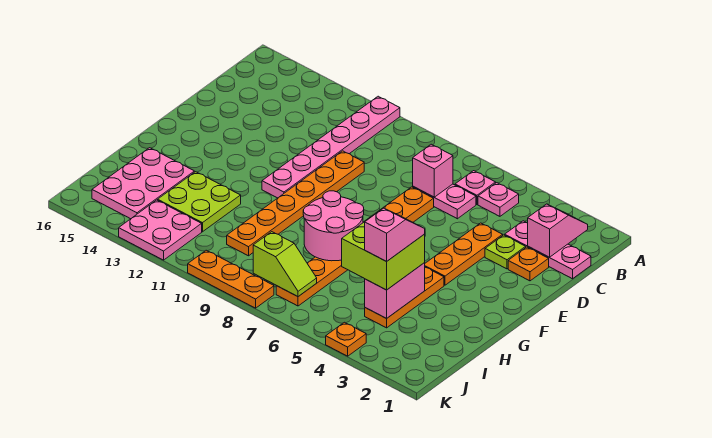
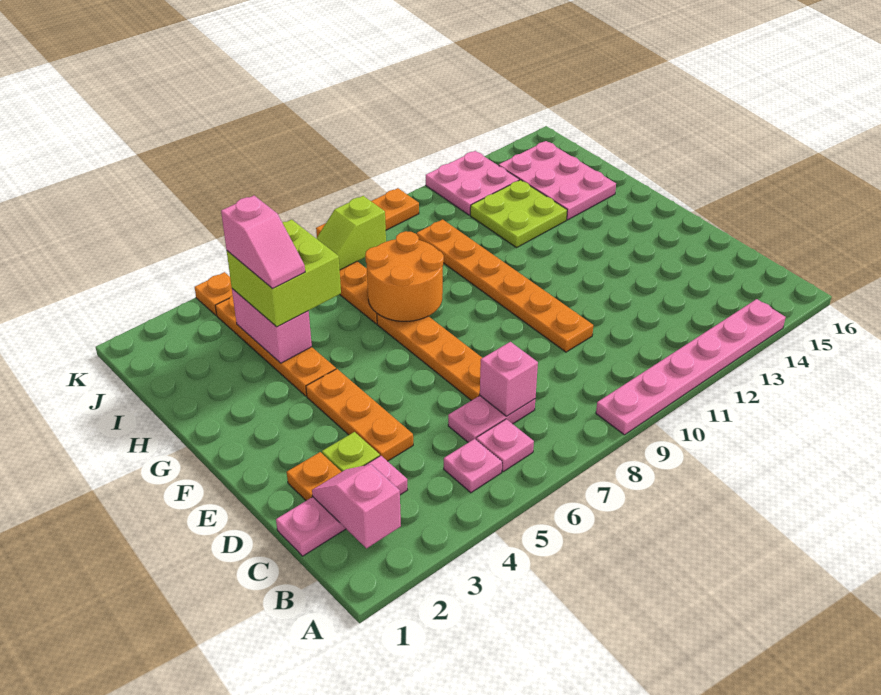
pink plate A11:F11 level 1 -> pink plate A9:A14 level 1
pink slope B2:C2 level 2 top C -> pink slope B2:C2 level 2 top B
orange plate G4:I4 level 1 -> orange plate G4:J4 level 1
pink round brick G7:H8 level 2 -> orange round brick G7:H8 level 2

